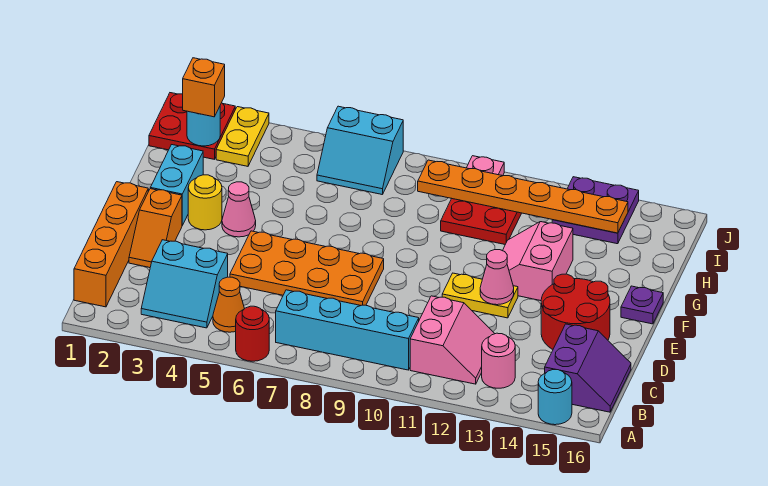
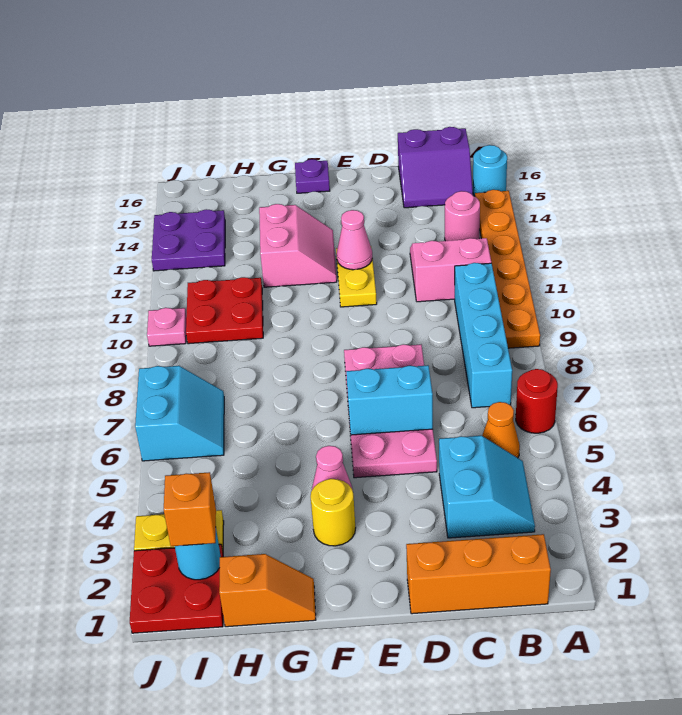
orange brick B1:E1 level 1 -> orange brick B1:D1 level 1
purple slope B15:C16 level 1 top 15 -> purple slope B15:C16 level 1 top 16
orange slope D2:E2 level 1 top E -> orange slope G1:H1 level 1 top H
orange plate D5:E8 level 1 -> pink plate D5:E8 level 1
red round brick D14:E15 level 1 -> none
cyan brick F2:G2 level 1 -> cyan brick D6:E6 level 2
pink slope F12:G13 level 1 top 13 -> pink slope F12:G13 level 1 top G
orange plate I9:I14 level 2 -> orange plate A9:A14 level 1

